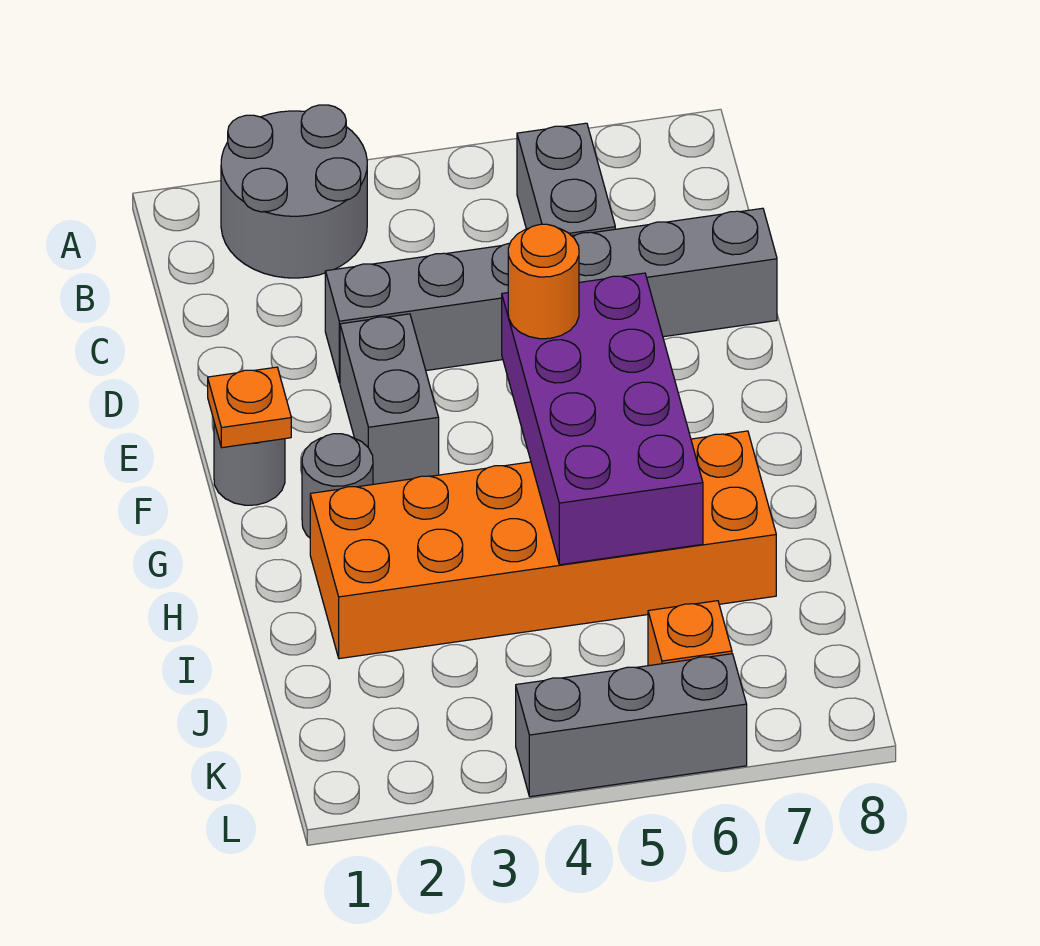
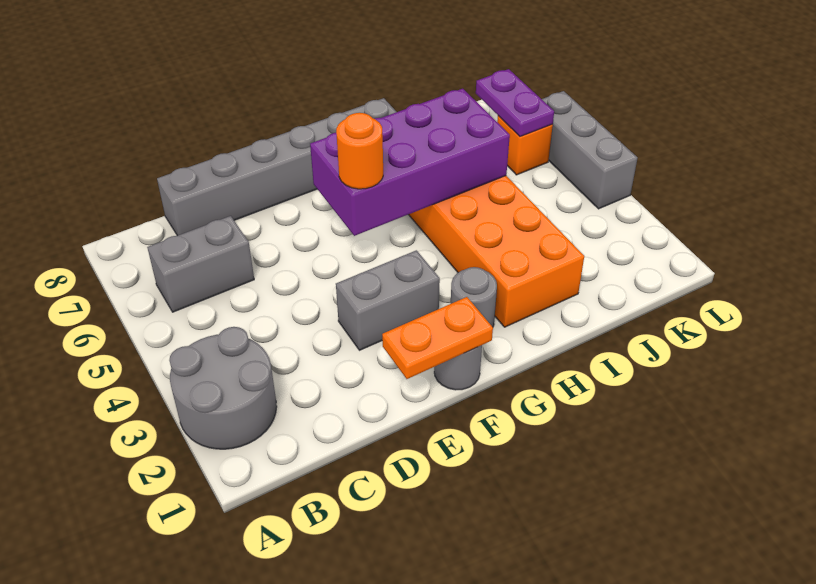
grey brick D3:D8 level 1 -> grey brick C8:H8 level 1
orange plate F1 level 2 -> orange plate E1:F1 level 2
none -> purple plate K6:K7 level 2

